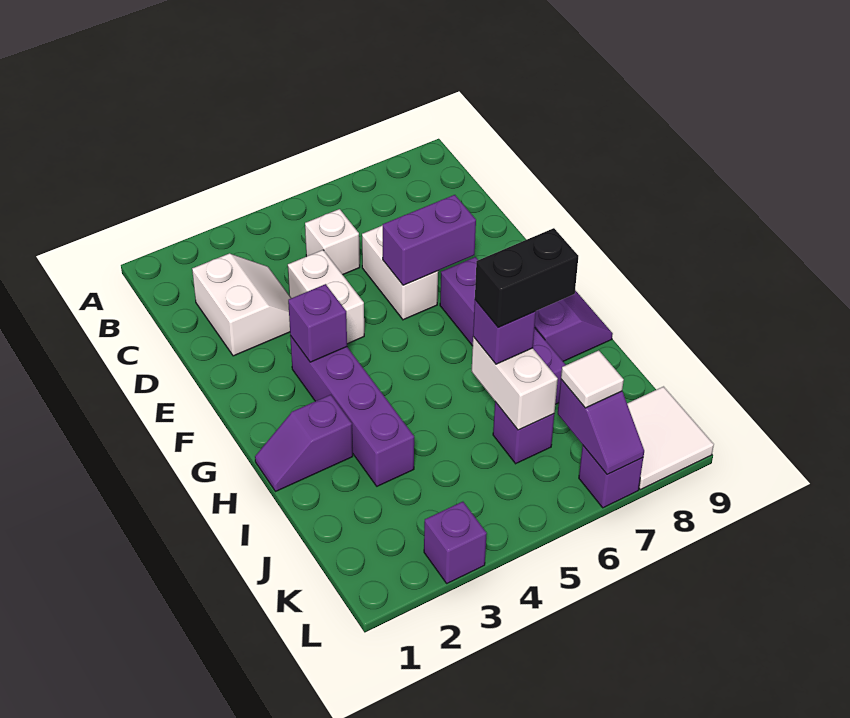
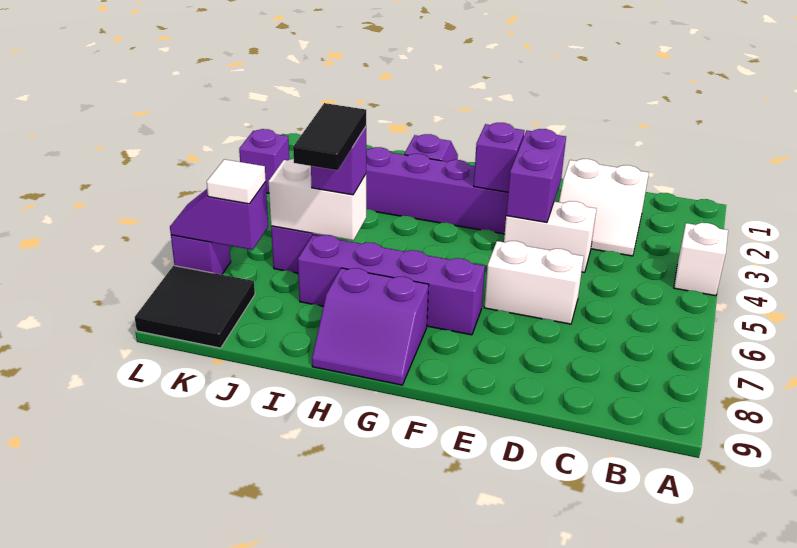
white brick C5 level 1 -> white brick A4 level 1
purple brick E6:E7 level 2 -> purple brick E3:E4 level 2
black brick I6:I7 level 4 -> black tile I6:I7 level 4
white tile K8:L9 level 1 -> black tile K8:L9 level 1

